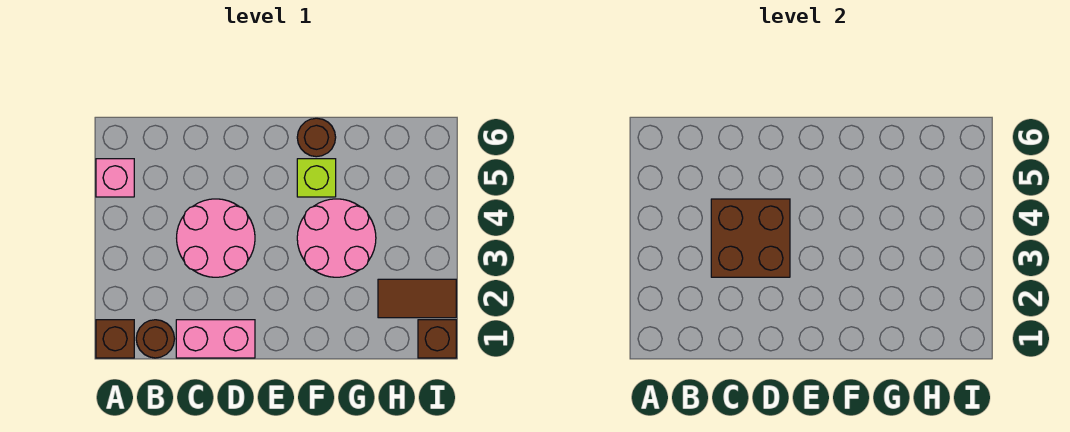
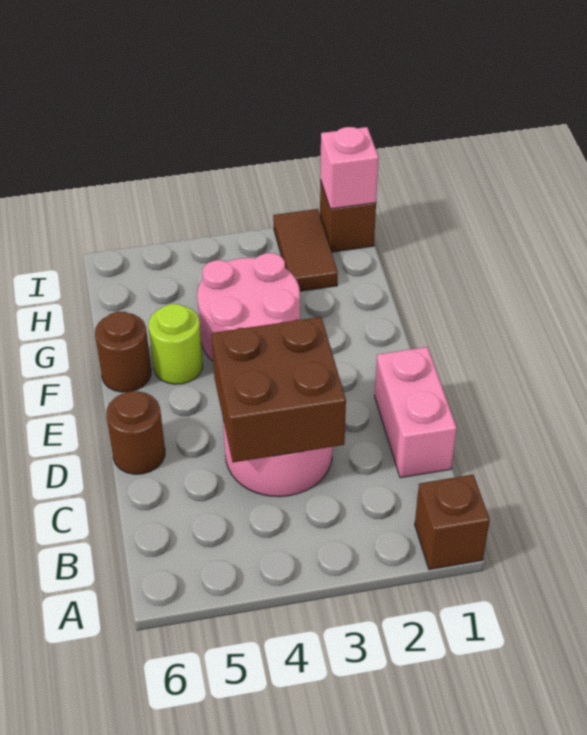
pink brick A5 level 1 -> pink brick I1 level 2
brown round brick B1 level 1 -> brown round brick D6 level 1
lime brick F5 level 1 -> lime round brick F5 level 1

